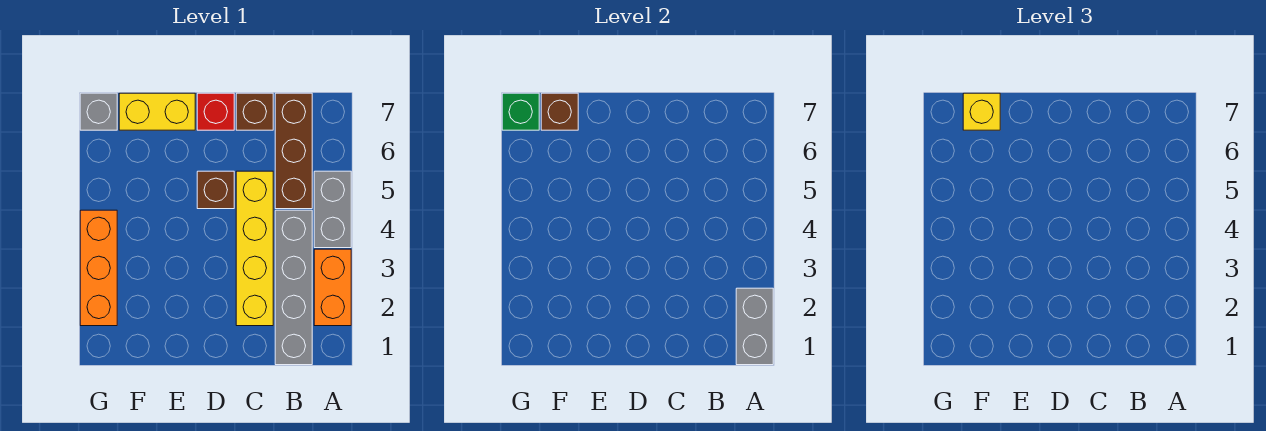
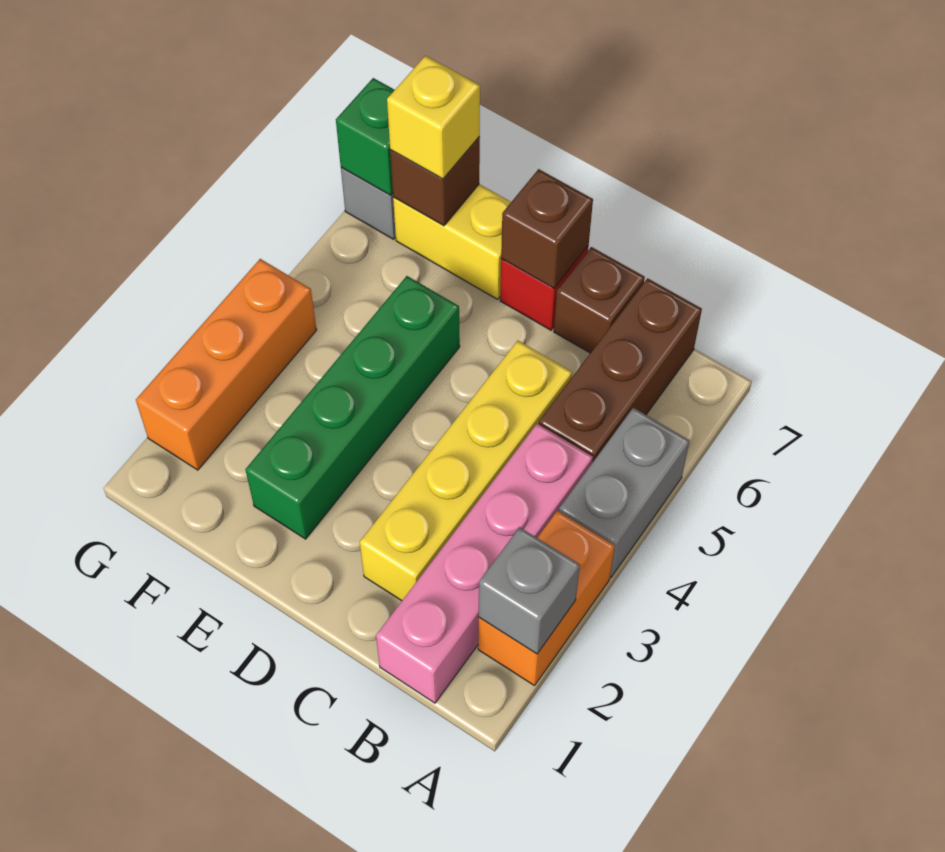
grey brick A1:A2 level 2 -> grey brick A2 level 2
grey brick B1:B4 level 1 -> pink brick B1:B4 level 1
brown brick D5 level 1 -> brown brick D7 level 2
none -> green brick E2:E5 level 1

